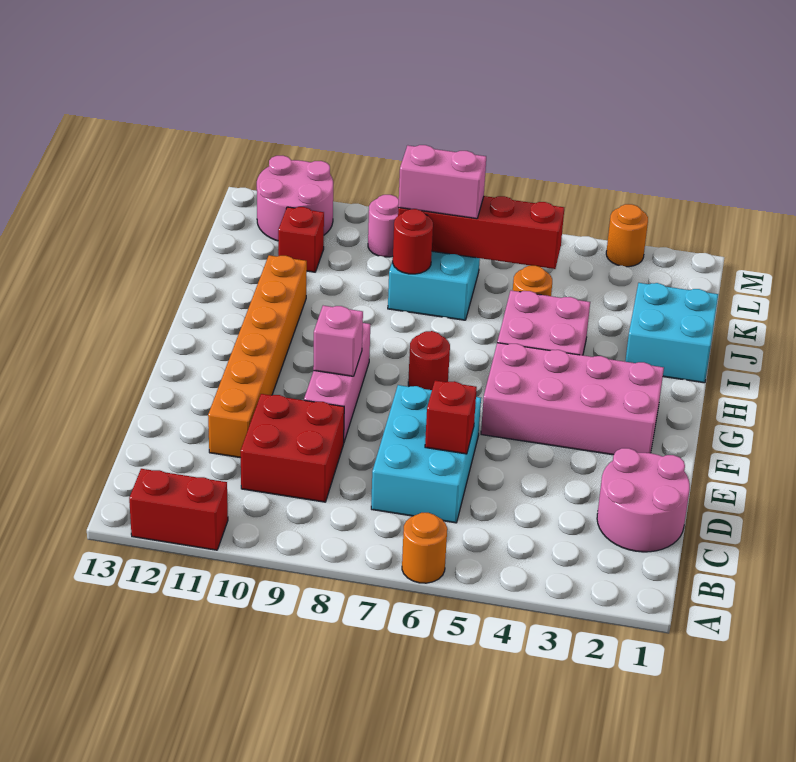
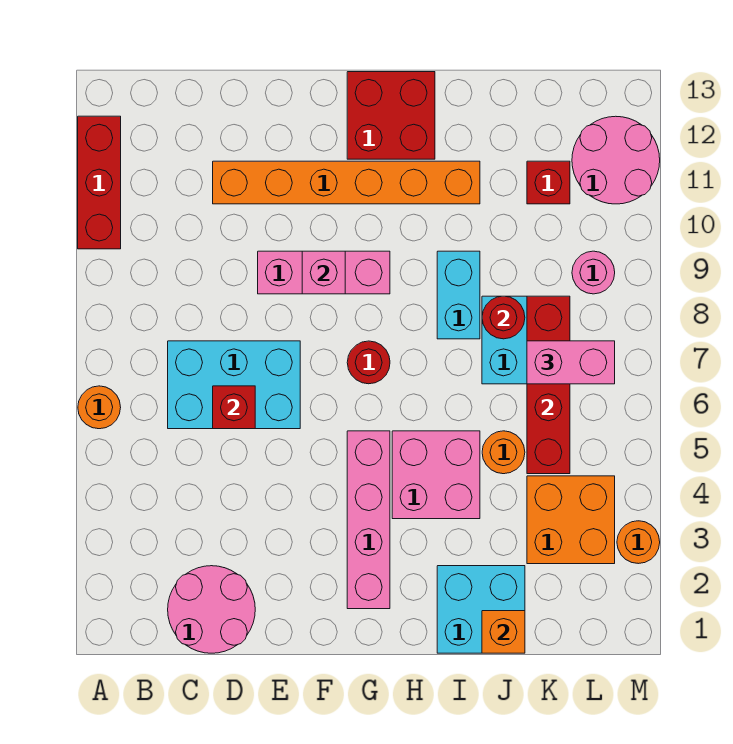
red brick A11:A12 level 1 -> red brick A10:A12 level 1
red brick C9:D10 level 1 -> red brick G12:H13 level 1
pink brick F2:G5 level 1 -> pink brick G2:G5 level 1
none -> cyan brick I8:I9 level 1
none -> orange brick J1 level 2
none -> orange brick K3:L4 level 1
pink brick K7:K8 level 3 -> pink brick K7:L7 level 3

